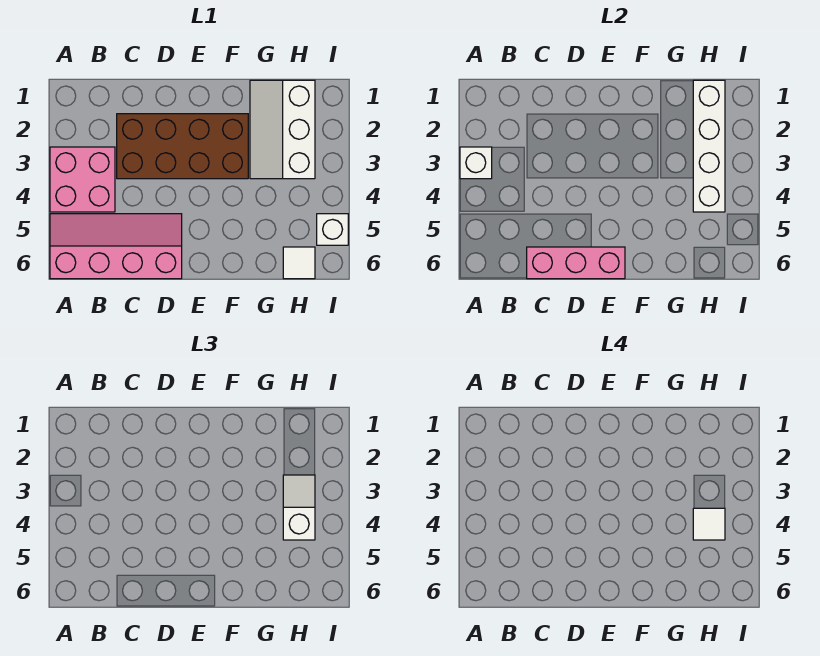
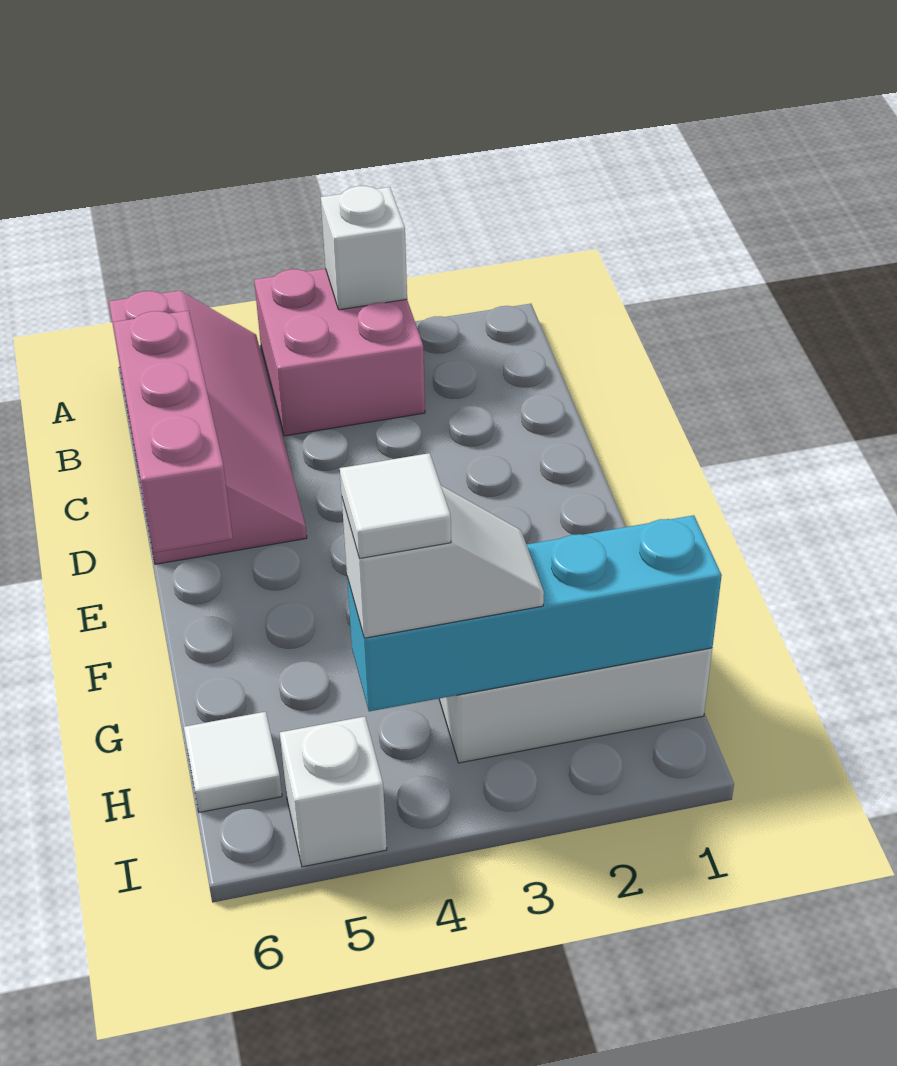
brown brick C2:F3 level 1 -> none
white brick H1:H4 level 2 -> cyan brick H1:H4 level 2

